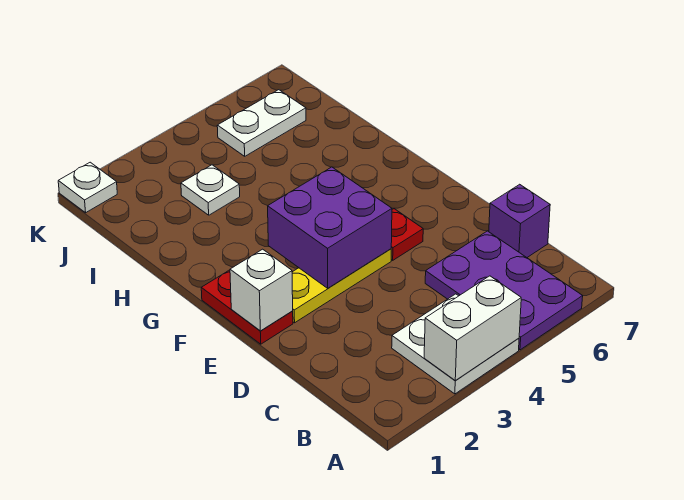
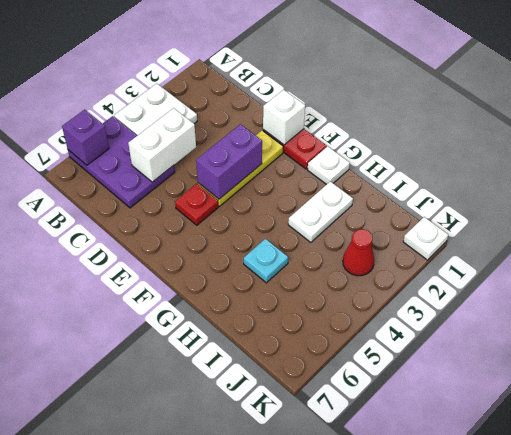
white brick A3:A4 level 2 -> white brick C4:C5 level 2
purple brick C7 level 1 -> purple brick A6 level 2
purple brick E3:F4 level 2 -> purple brick E3:E4 level 2
none -> cyan plate H5 level 1
white plate I3 level 1 -> white plate G1 level 1
none -> red cone J3 level 1
white plate J5:J6 level 1 -> white plate H2:H3 level 1

